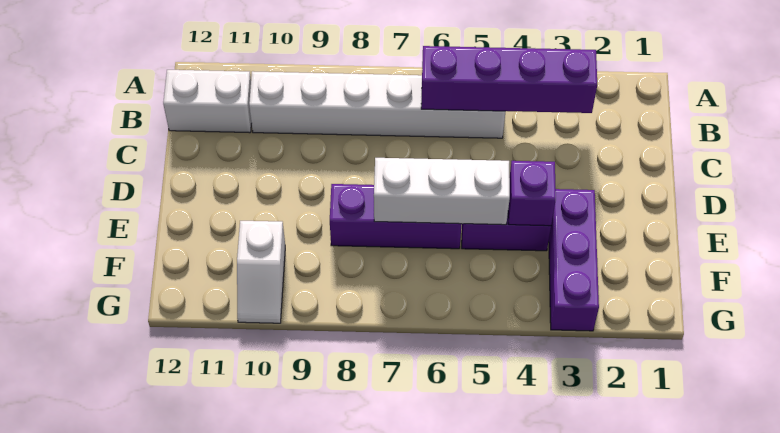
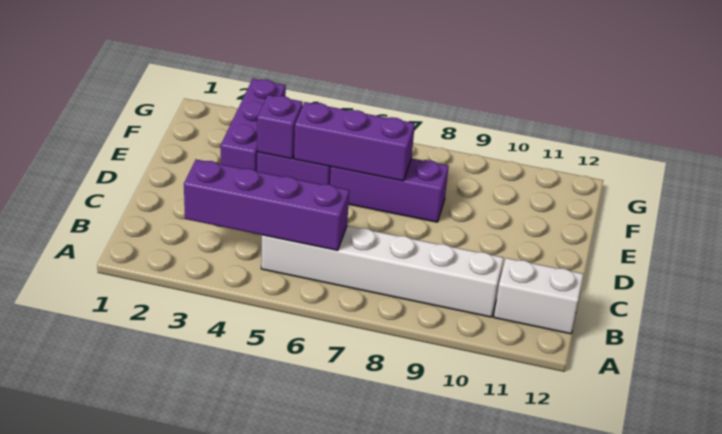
white brick E5:E7 level 2 -> purple brick E5:E7 level 2
white slope F10:G10 level 1 top F -> none

